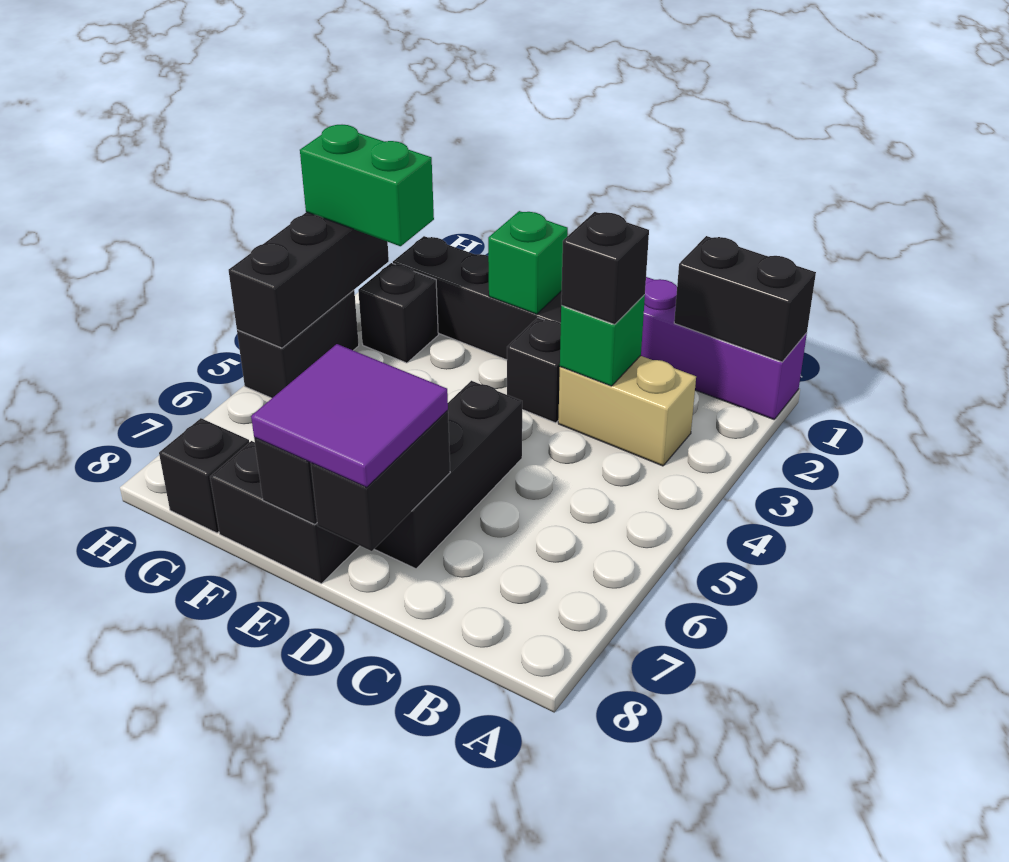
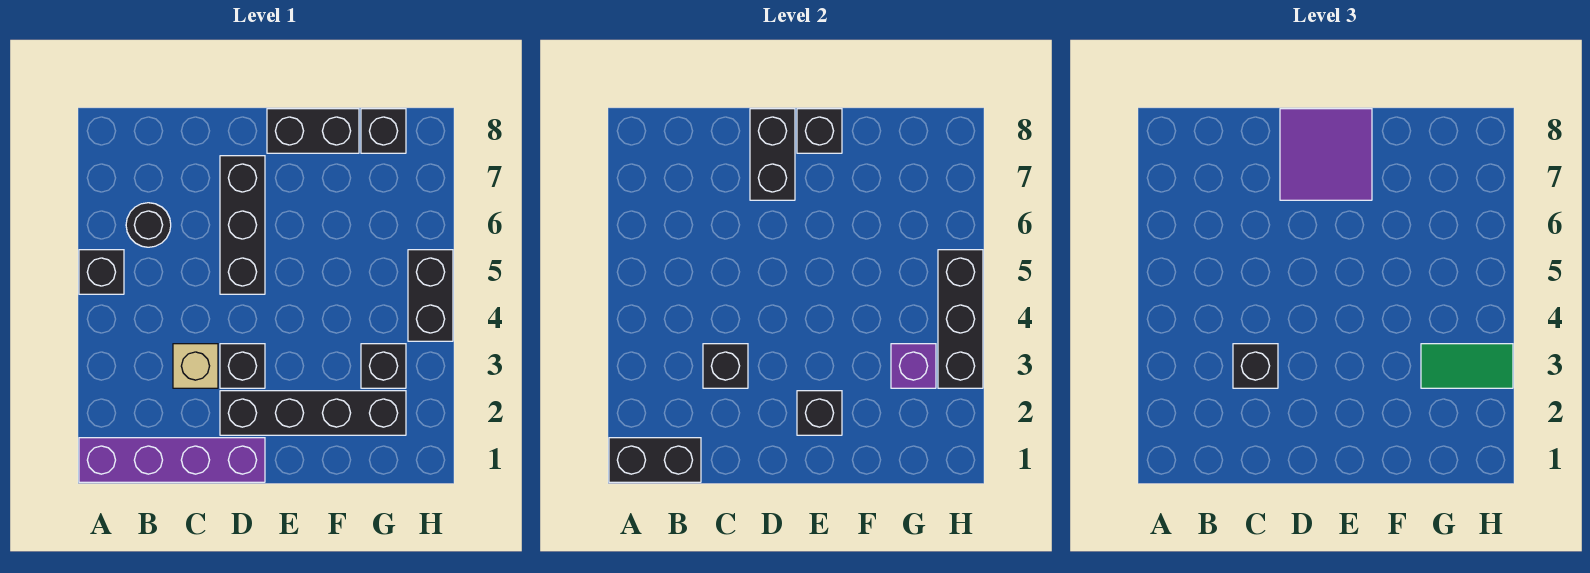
none -> black brick A5 level 1
tan brick B3:C3 level 1 -> tan brick C3 level 1
none -> black round brick B6 level 1
green brick C3 level 2 -> black brick C3 level 2
green brick E2 level 2 -> black brick E2 level 2
none -> purple brick G3 level 2
green brick G3:H3 level 3 -> green tile G3:H3 level 3

